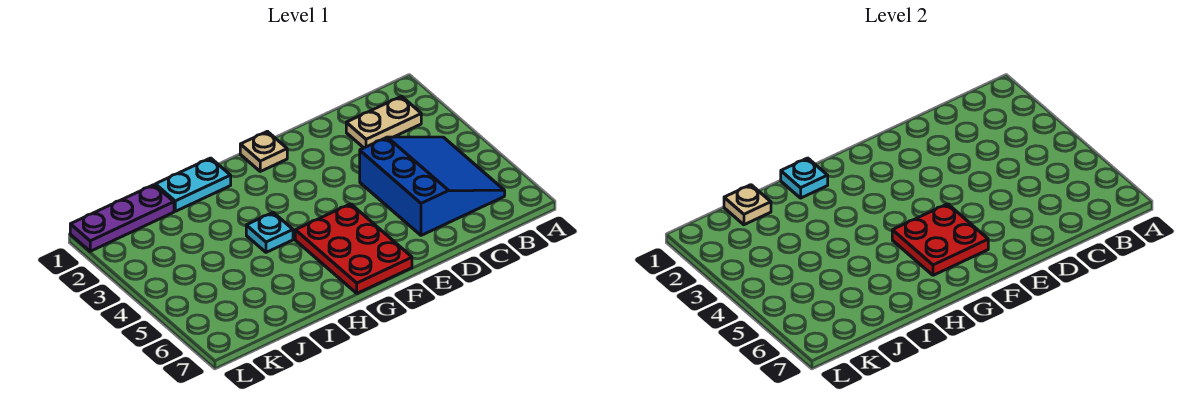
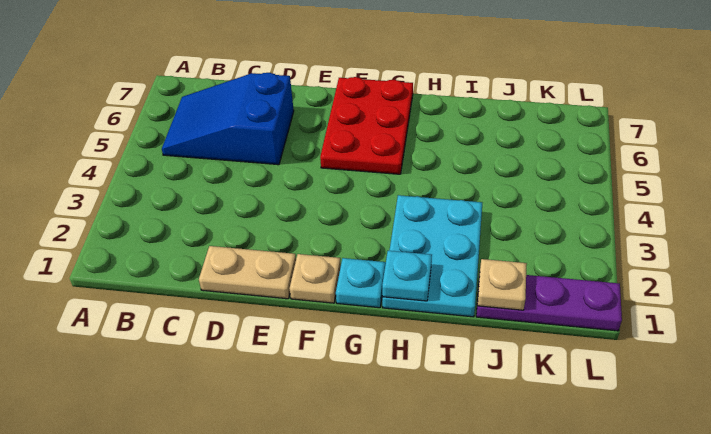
tan plate B2:C2 level 1 -> tan plate D1:E1 level 1
blue slope B4:D6 level 1 top D -> blue slope B5:D6 level 1 top D
red plate F5:G6 level 2 -> none
cyan plate H1:I1 level 1 -> cyan plate H1:I3 level 1
cyan plate H4 level 1 -> cyan plate G1 level 1

